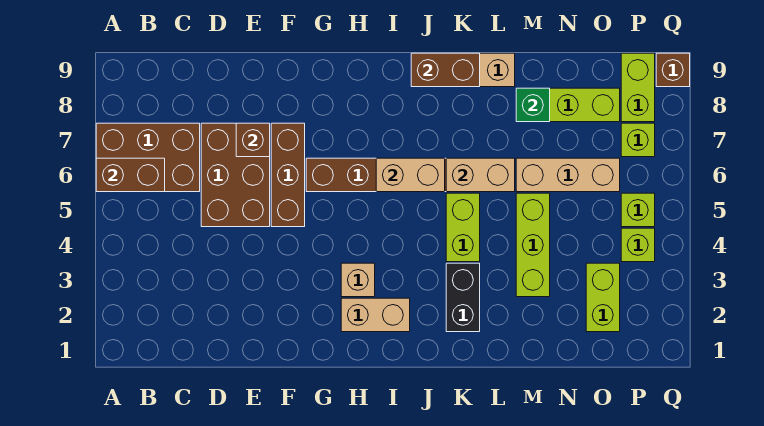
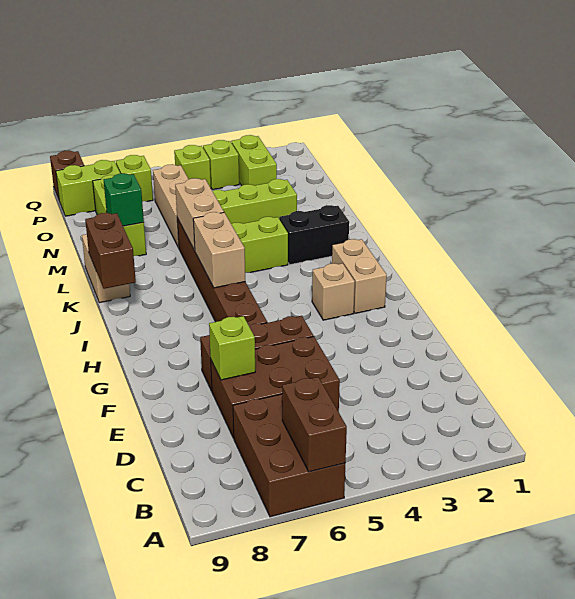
brown brick E7 level 2 -> lime brick E7 level 2
lime brick O2:O3 level 1 -> lime brick O3:P3 level 1

